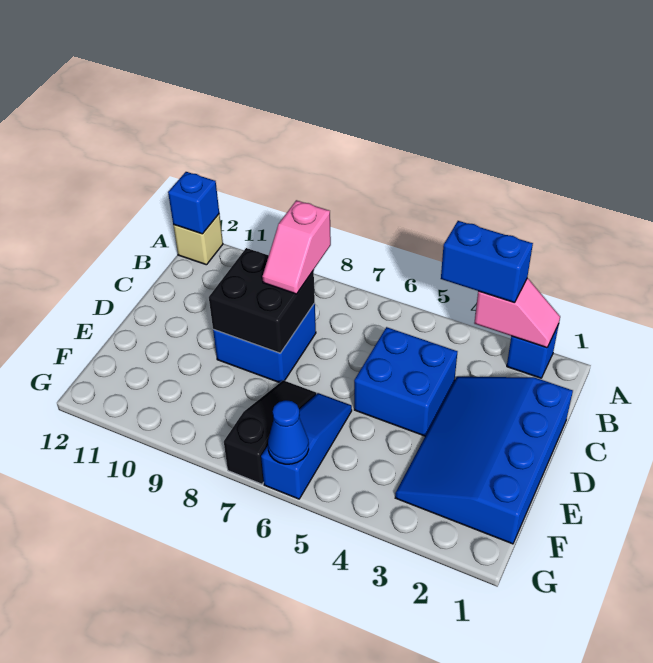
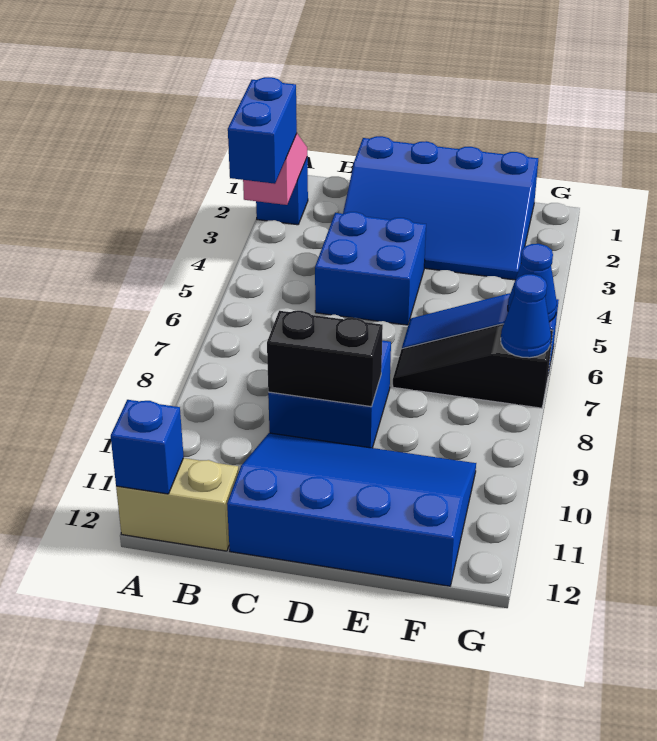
tan brick A12 level 1 -> tan brick A12:B12 level 1
pink slope B8:C8 level 3 top B -> none
black brick C8:D9 level 2 -> black brick C9:D9 level 2
none -> blue slope C10:F12 level 1 top 12
none -> blue cone G7 level 2

